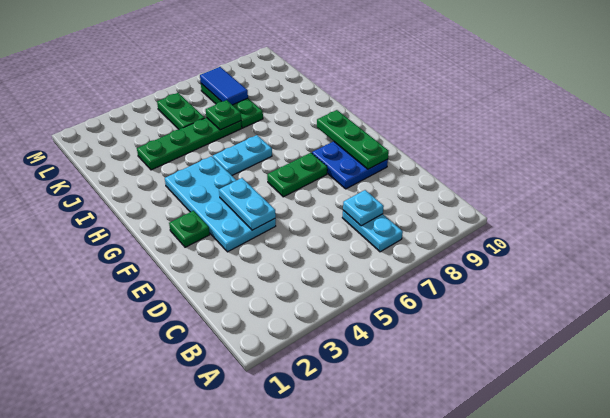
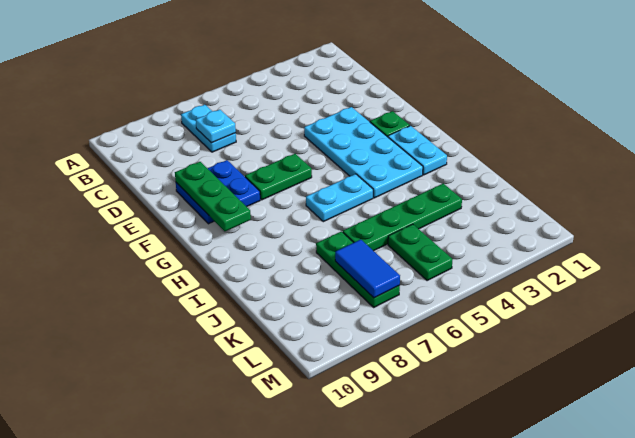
cyan plate E4:F4 level 2 -> cyan plate G2:H2 level 1
green plate J6 level 2 -> none

